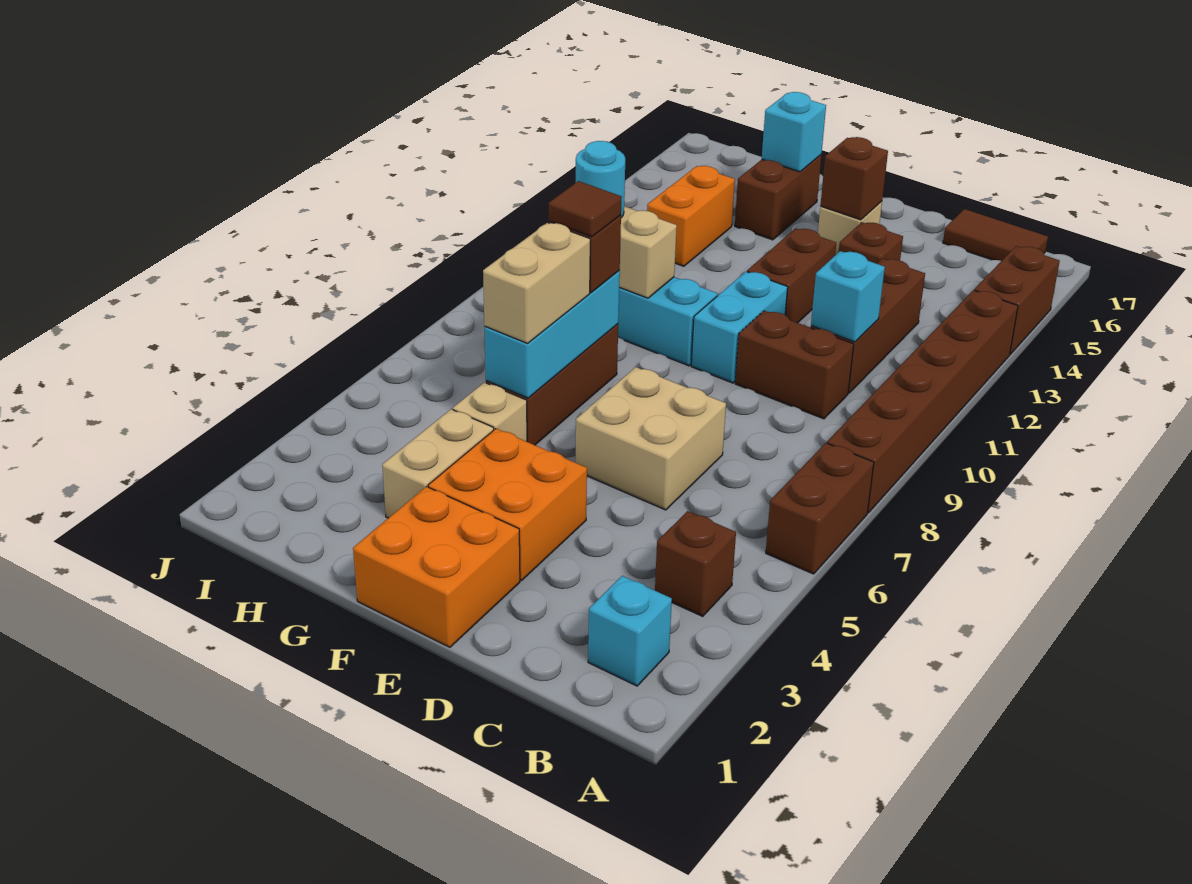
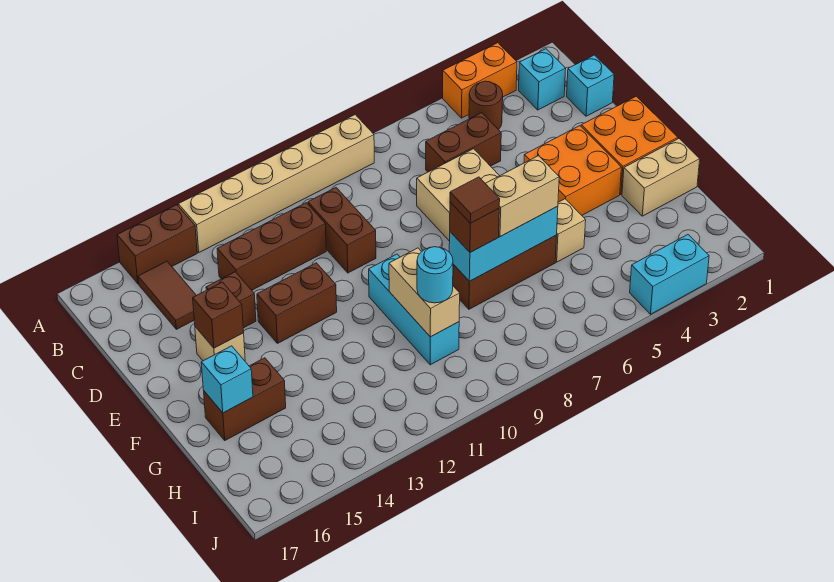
brown brick A6:A7 level 1 -> brown brick C5:C6 level 1
brown brick A8:A13 level 1 -> tan brick A8:A13 level 1
brown brick B4 level 1 -> brown round brick B4 level 1
brown tile B17:C17 level 1 -> brown tile B15:C15 level 1
cyan brick C11 level 2 -> cyan brick C1 level 1
cyan brick E10:E11 level 1 -> cyan brick J3:J4 level 1
tan brick G3:G4 level 1 -> tan brick G1:G2 level 1
orange brick H13:H14 level 1 -> orange brick A3:A4 level 1

